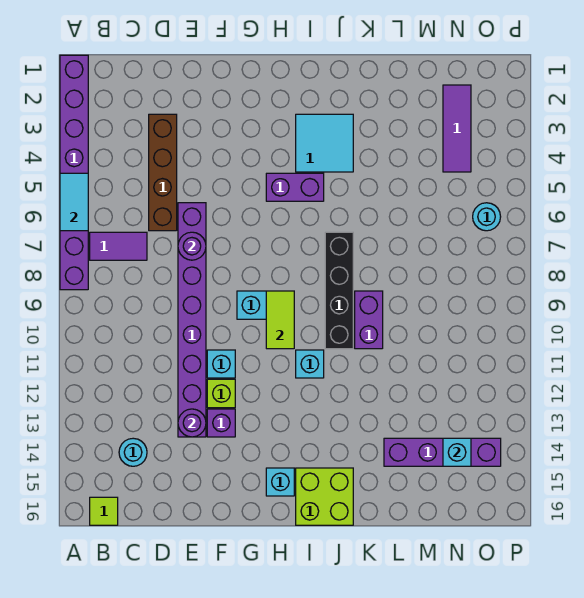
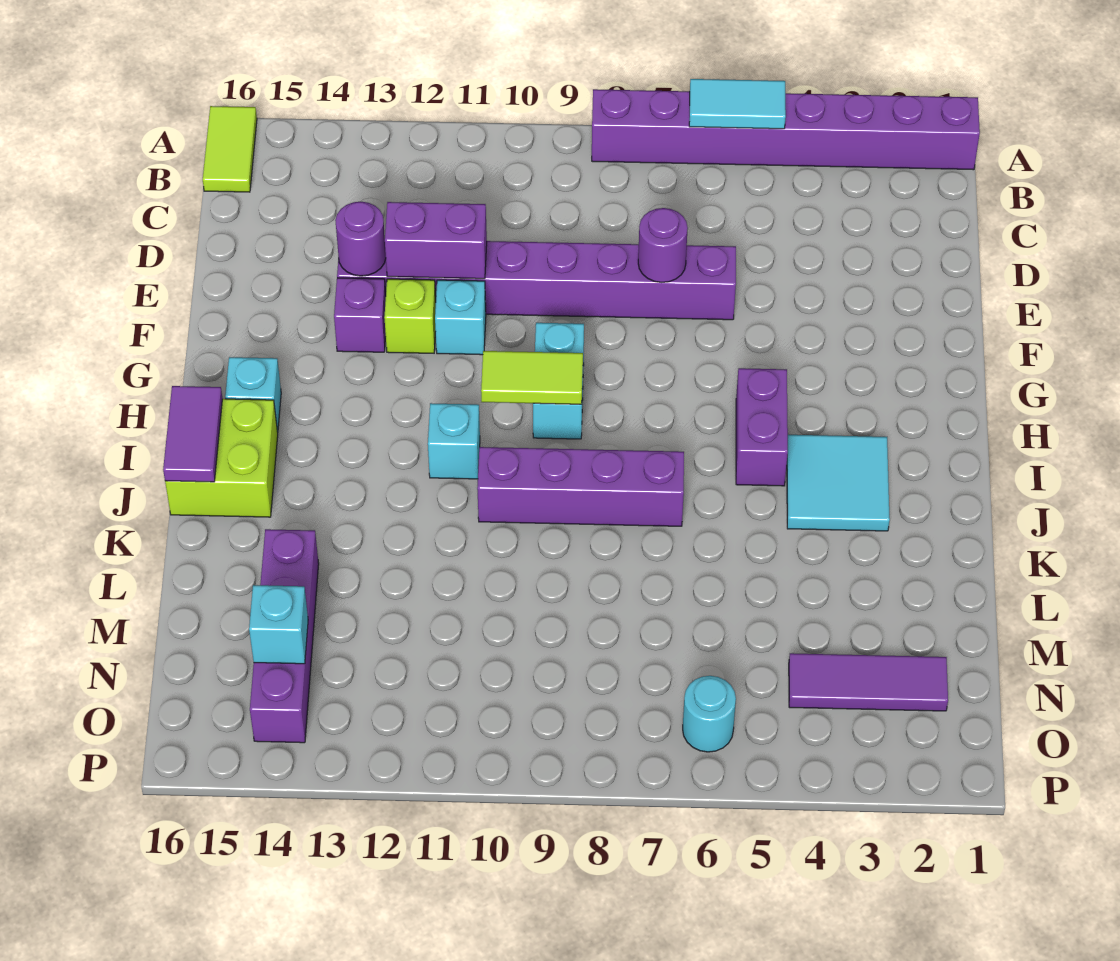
purple tile B7:C7 level 1 -> purple tile I16:J16 level 2
lime tile B16 level 1 -> lime tile A16:B16 level 1
cyan round brick C14 level 1 -> none
brown brick D3:D6 level 1 -> none
black brick J7:J10 level 1 -> purple brick J7:J10 level 1
purple brick K9:K10 level 1 -> purple brick E11:E12 level 2

